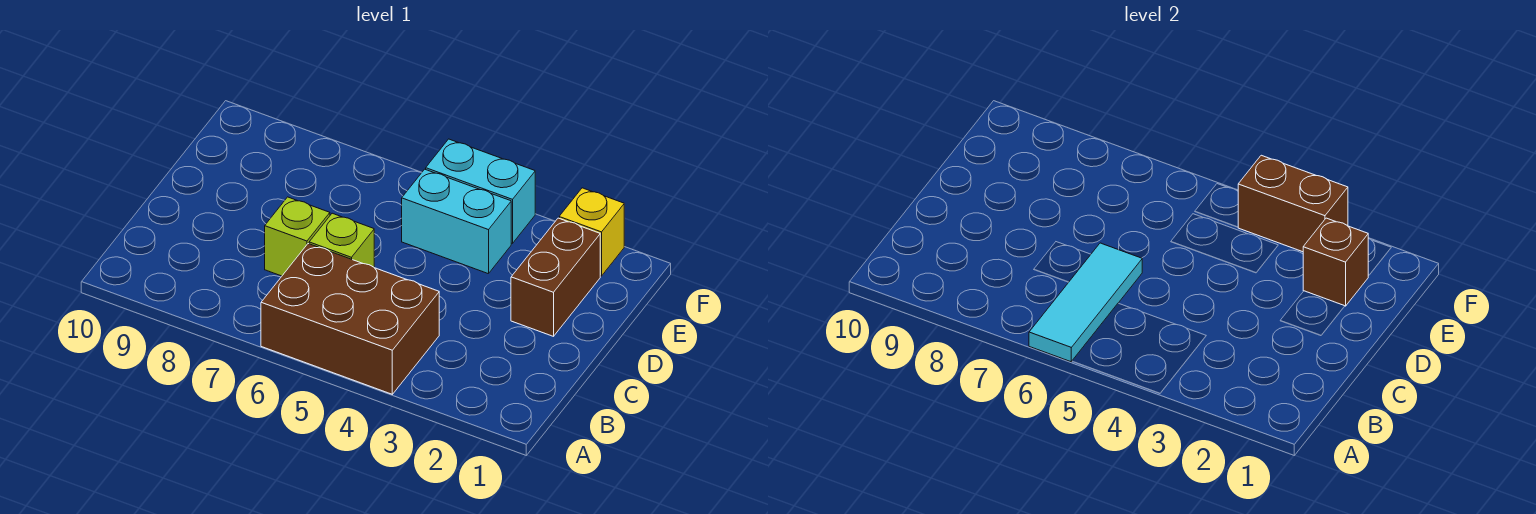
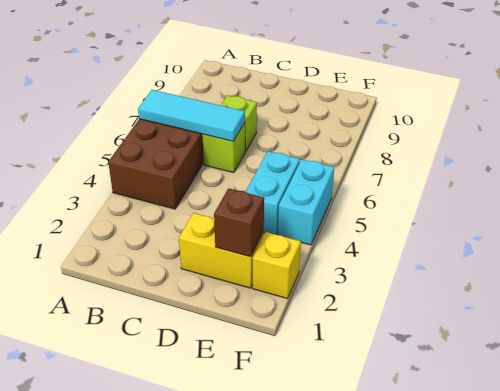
brown brick D2:E2 level 1 -> yellow brick D2:E2 level 1
brown brick F3:F4 level 2 -> none

